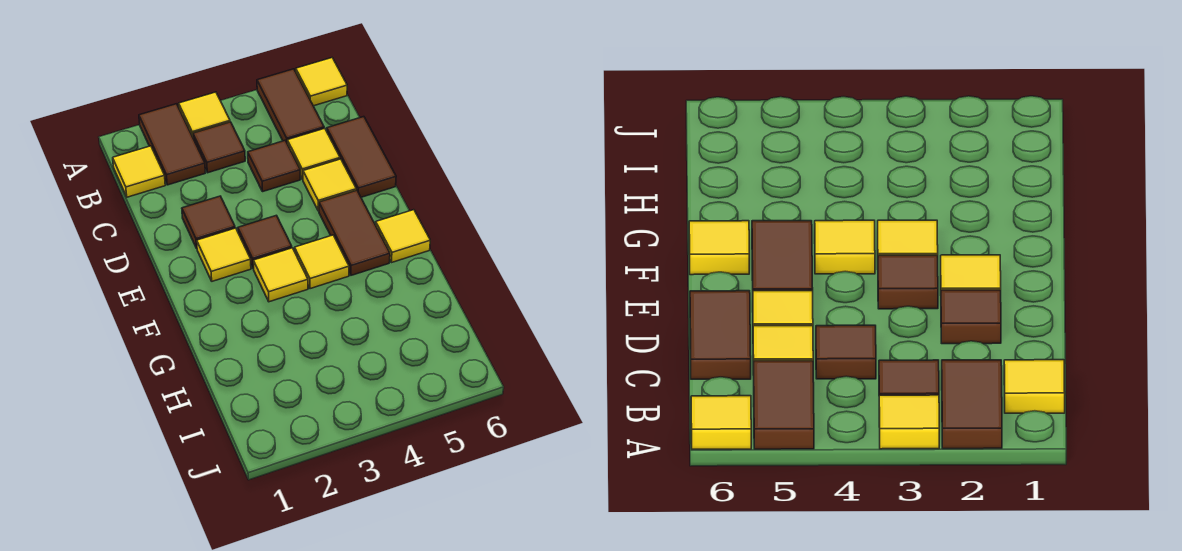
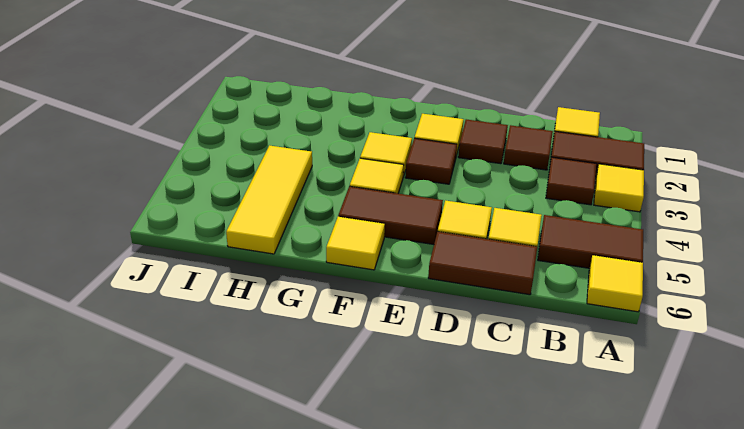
brown tile C4 level 1 -> brown tile C2 level 1
none -> yellow tile H4:H6 level 1

